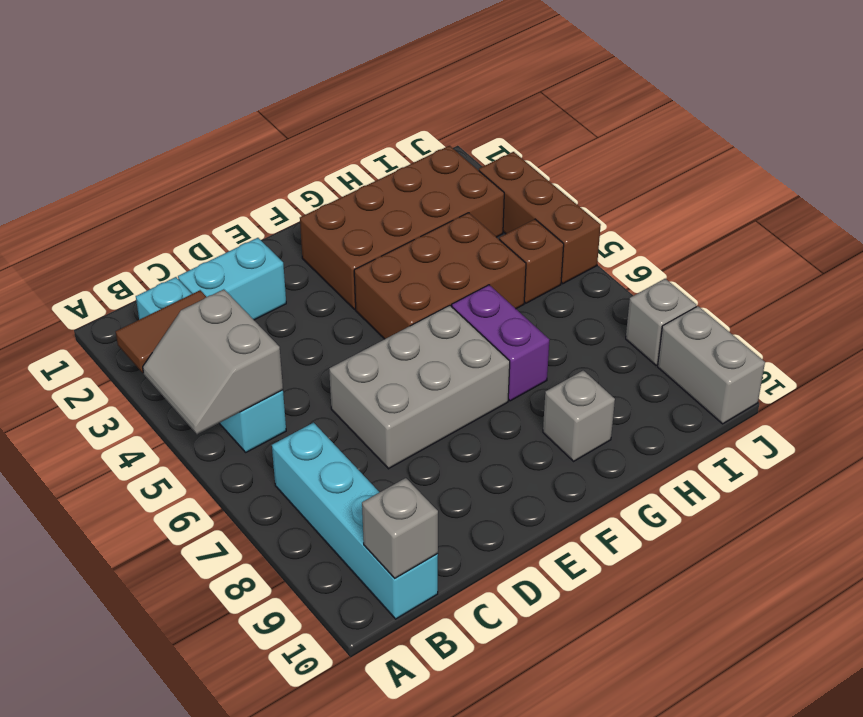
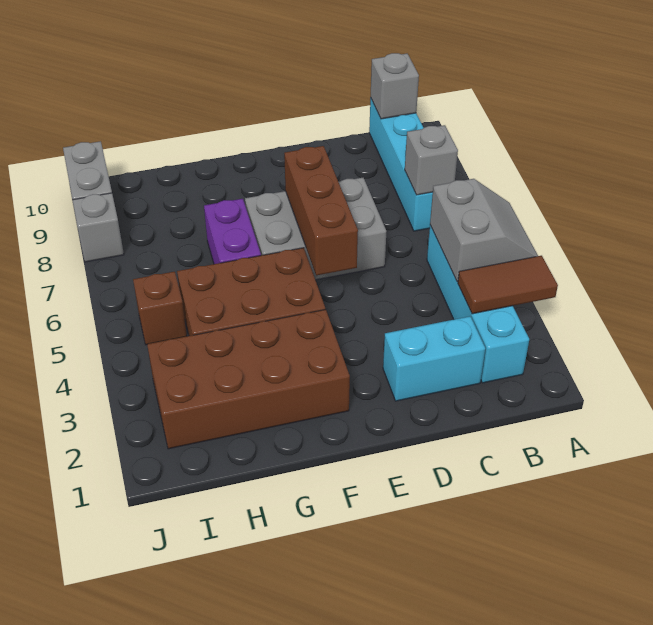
grey brick G9 level 1 -> grey brick B7 level 2
brown brick J3:J5 level 1 -> brown brick E5:E7 level 2

